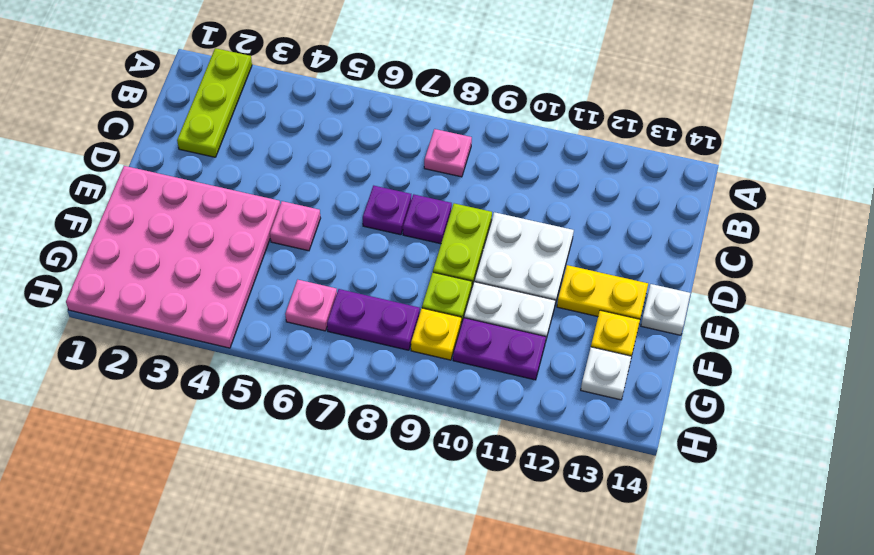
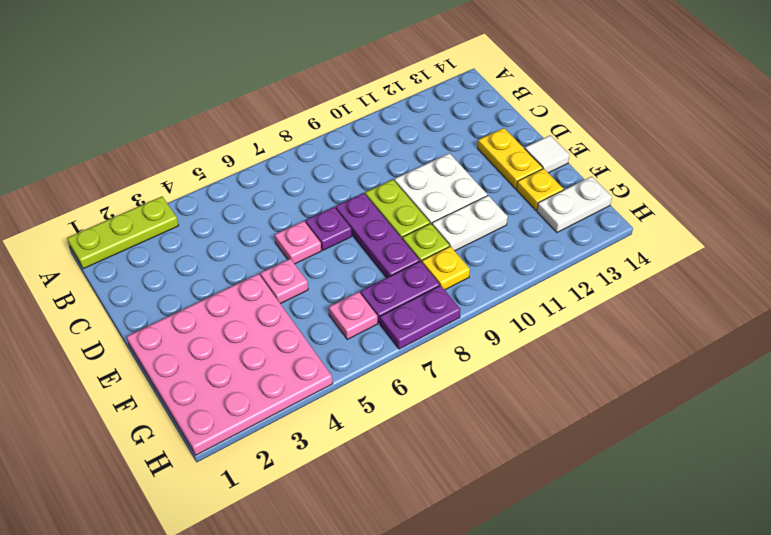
lime plate A2:C2 level 1 -> lime plate A1:A3 level 1
pink plate B8 level 1 -> pink plate D6 level 1
purple plate D8 level 1 -> purple plate D8:F8 level 1
yellow plate E12:E13 level 1 -> yellow plate D13:E13 level 1
white plate E14 level 1 -> white tile E14 level 1
purple plate G10:G11 level 1 -> purple plate H7:H8 level 1
white plate G13 level 1 -> white plate G13:G14 level 1

